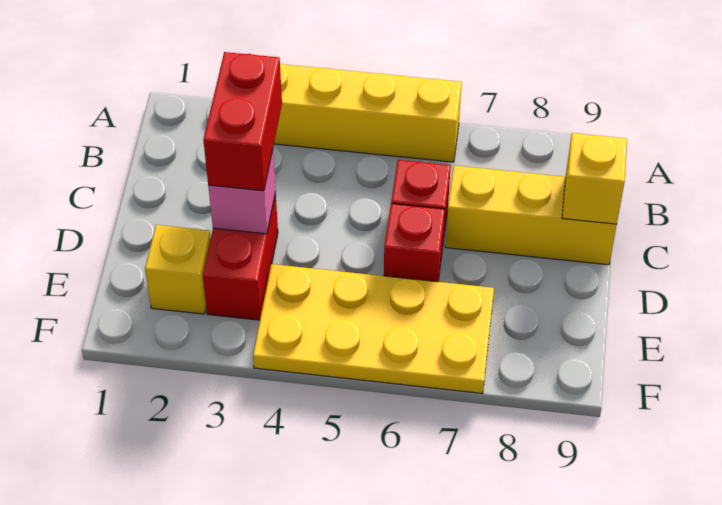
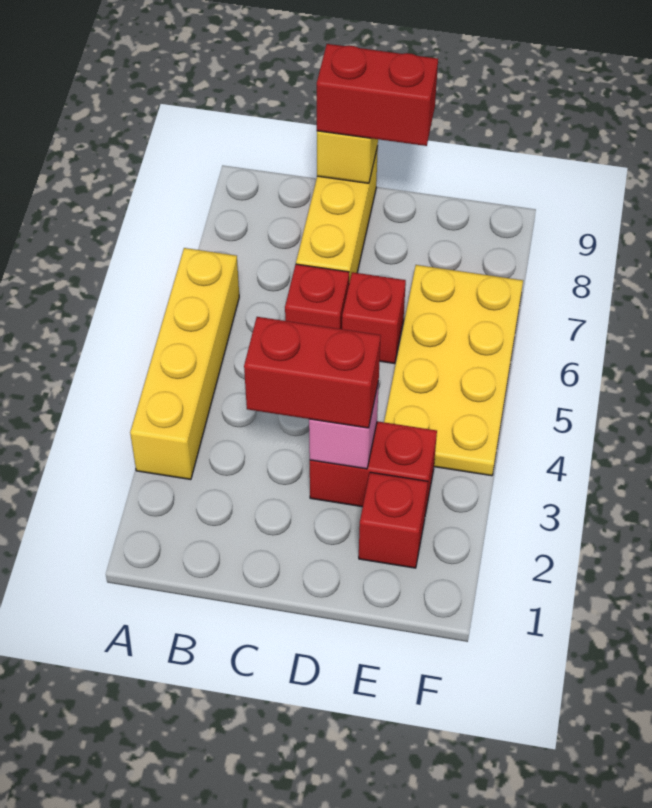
none -> red brick C9:D9 level 3
yellow brick E2 level 1 -> red brick E2 level 1

